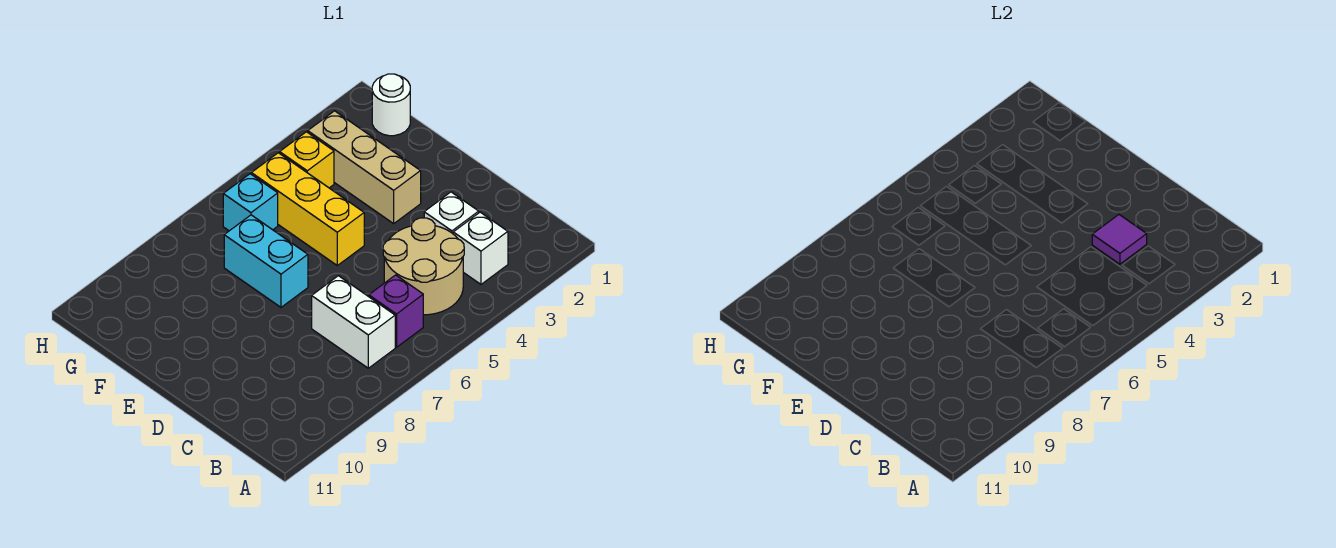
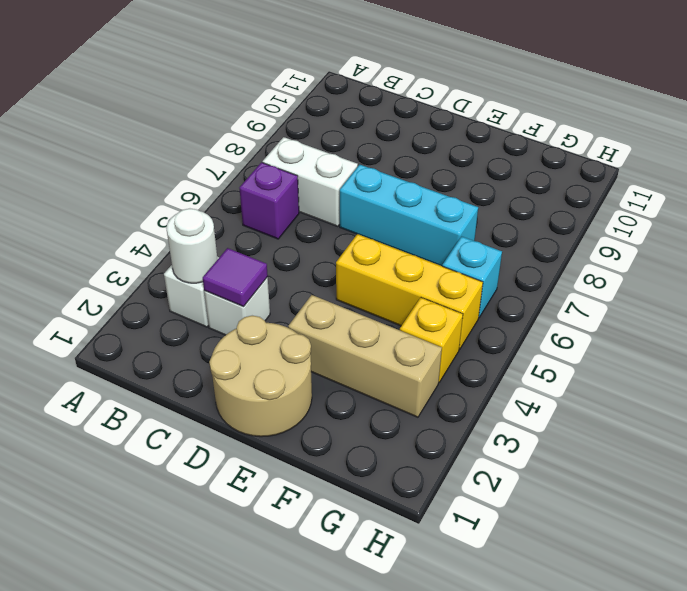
tan round brick B4:C5 level 1 -> tan round brick D1:E2 level 1
cyan brick E7:F7 level 1 -> cyan brick D7:F7 level 1
white round brick G1 level 1 -> white round brick B3 level 2

